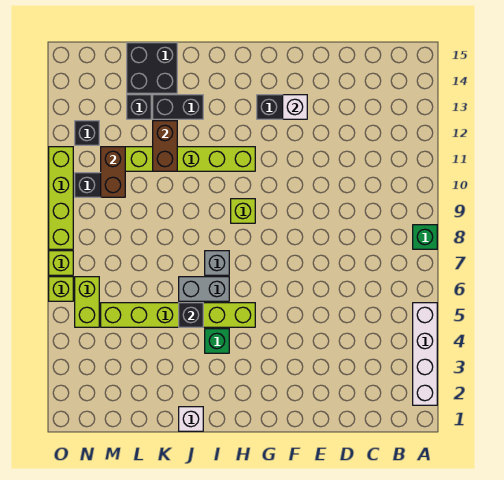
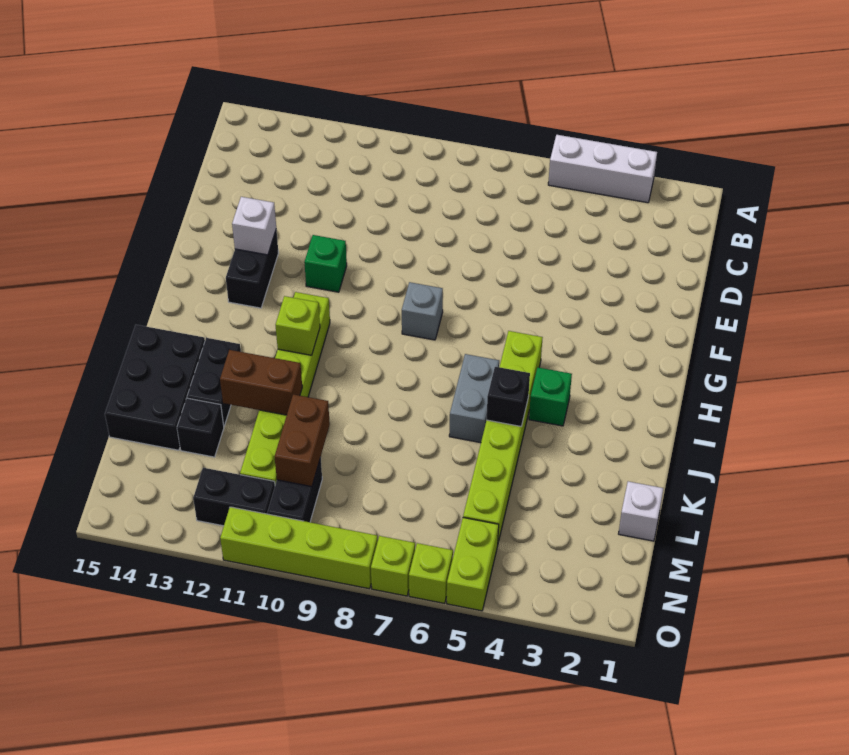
white brick A2:A5 level 1 -> white brick A3:A5 level 1
green brick A8 level 1 -> green brick F11 level 1
lime brick H9 level 1 -> lime brick I11 level 2
grey brick I7 level 1 -> grey brick G8 level 1
white brick J1 level 1 -> white brick L1 level 1
black brick K14:L15 level 1 -> black brick J14:L15 level 1
brown brick M10:M11 level 2 -> brown brick L10:M10 level 2
lime brick N5:N6 level 1 -> lime brick N5:O5 level 1
black brick N12 level 1 -> black brick N11:N12 level 1

